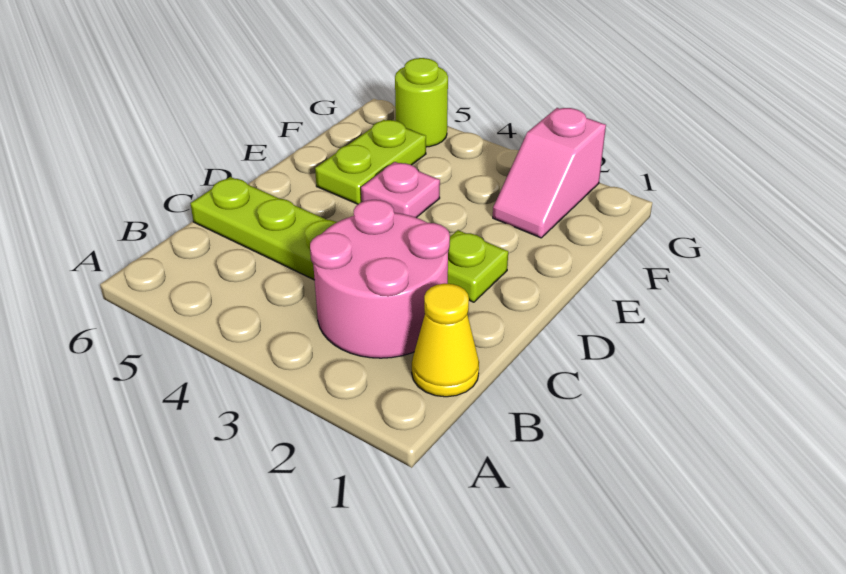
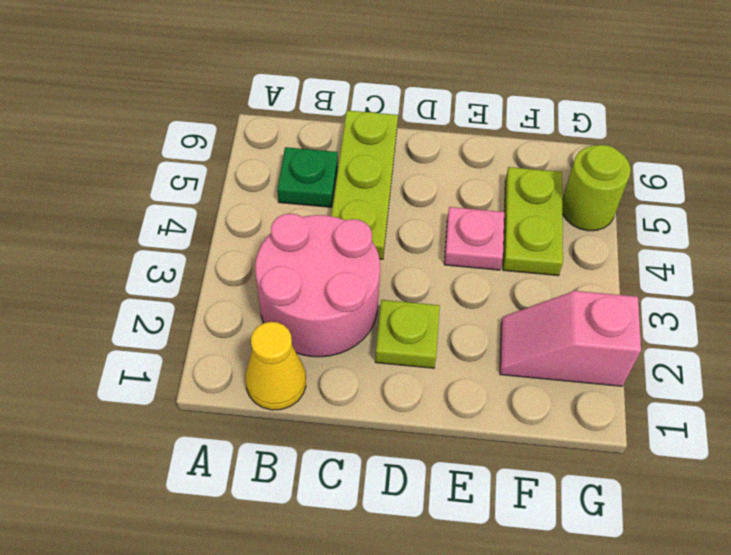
none -> green plate B5 level 1
lime plate E5:F5 level 1 -> lime plate F4:F5 level 1

